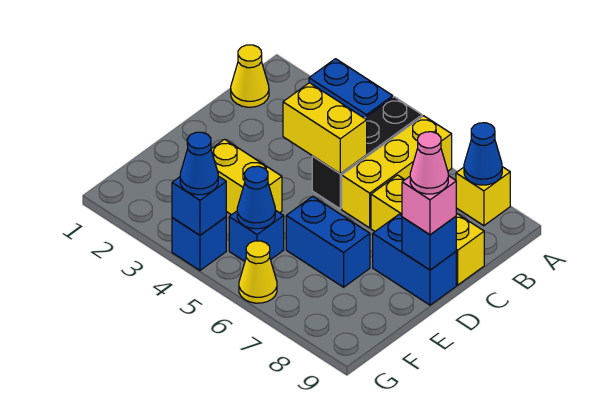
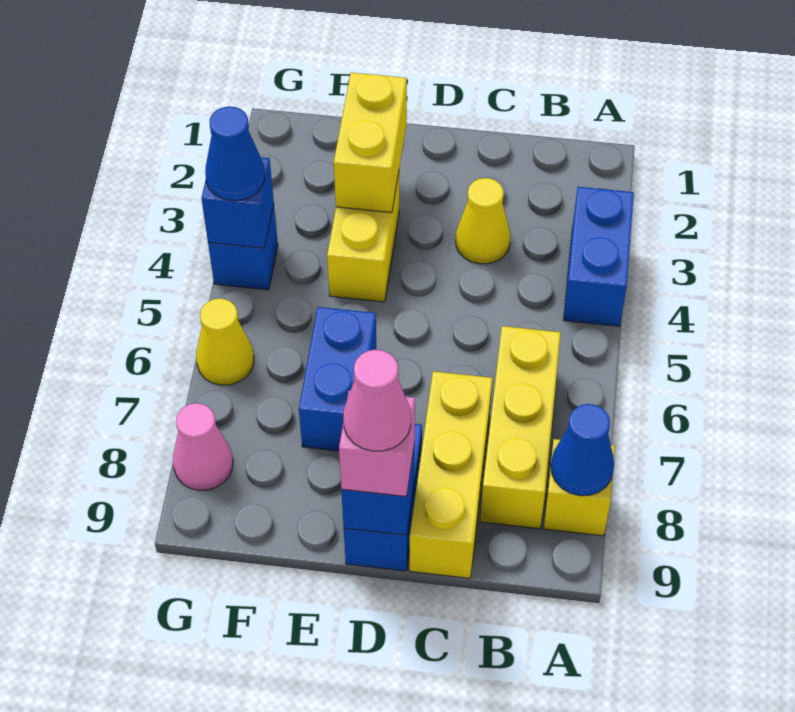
black brick A5:C5 level 1 -> none
yellow brick A6:C6 level 1 -> yellow brick B6:B8 level 1
yellow cone B1 level 1 -> yellow cone C3 level 1
yellow brick C4:C5 level 2 -> yellow brick E2:E3 level 2
blue brick F5 level 1 -> none
blue cone F5 level 2 -> none
none -> pink cone G8 level 1

